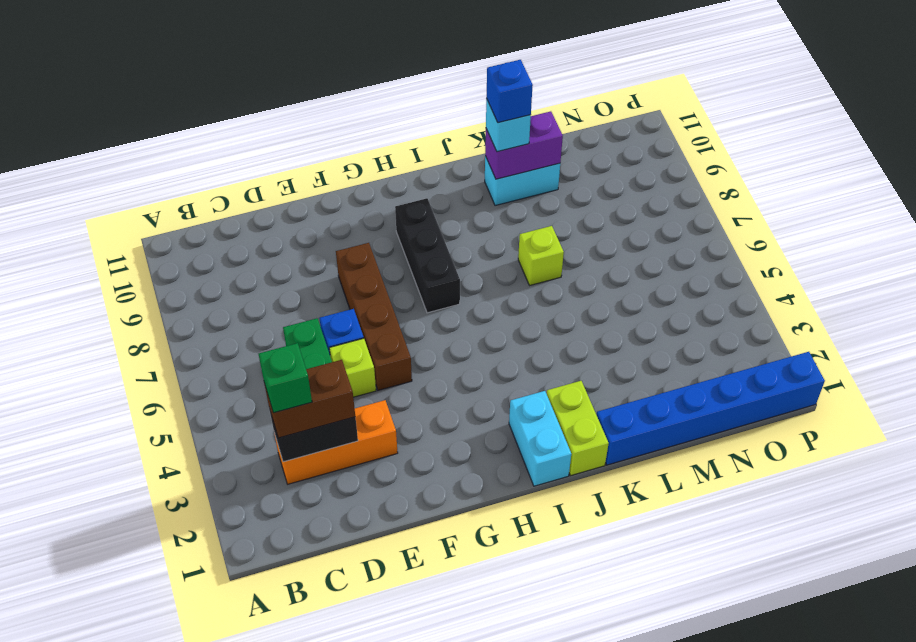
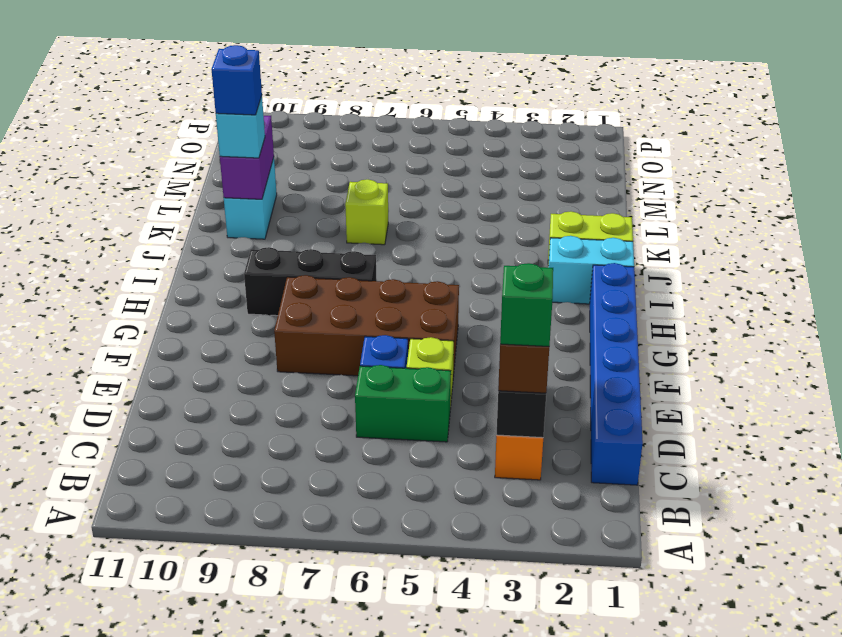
brown brick F5:F8 level 1 -> brown brick F5:G8 level 1
blue brick K1:P1 level 1 -> blue brick C1:H1 level 1

